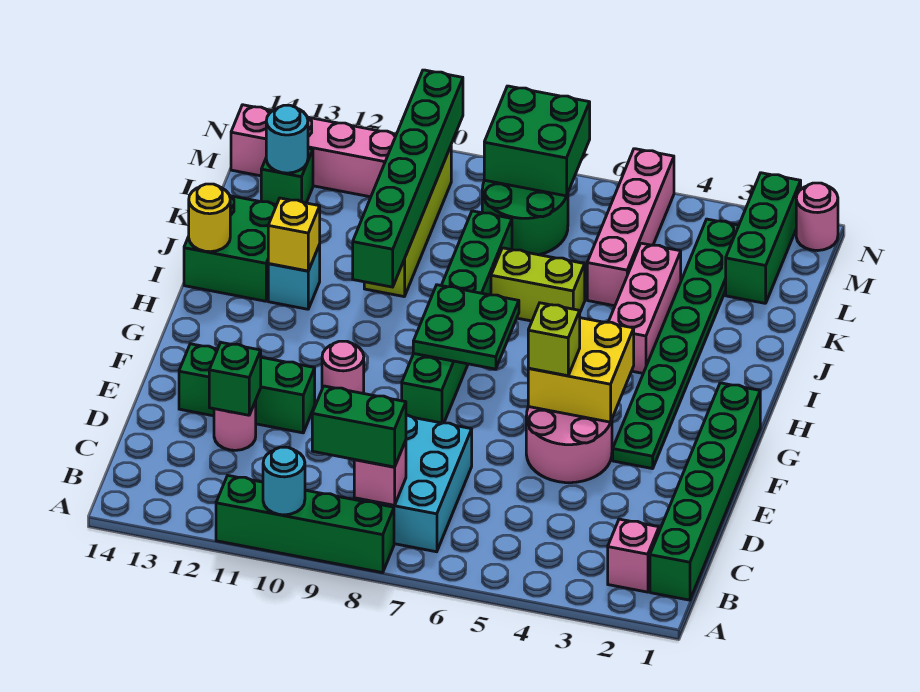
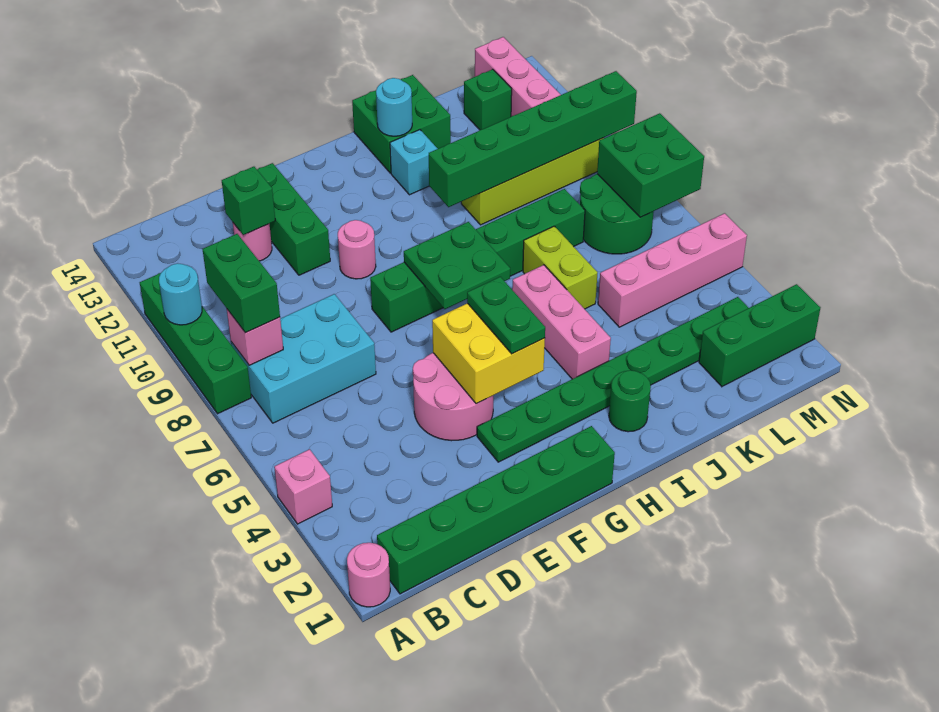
pink brick B2 level 1 -> pink brick A4 level 1
lime brick F5 level 3 -> none
none -> green plate G4:G5 level 3
none -> green round brick I2 level 1
pink brick I4:K4 level 1 -> pink brick I4:I6 level 1
yellow brick I12 level 2 -> none
yellow round brick I14 level 2 -> none
cyan round brick L13 level 2 -> cyan round brick I13 level 2
pink round brick N1 level 1 -> pink round brick A1 level 1

